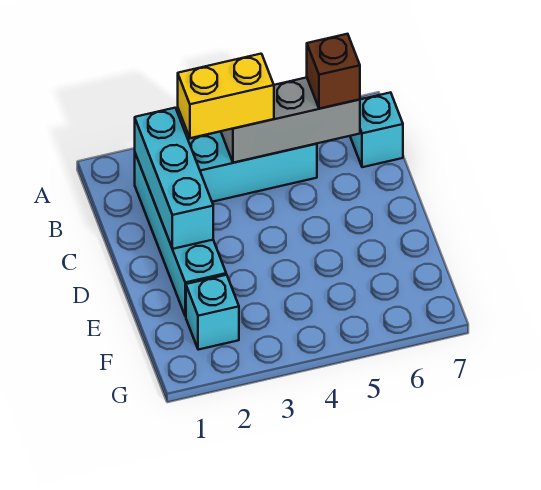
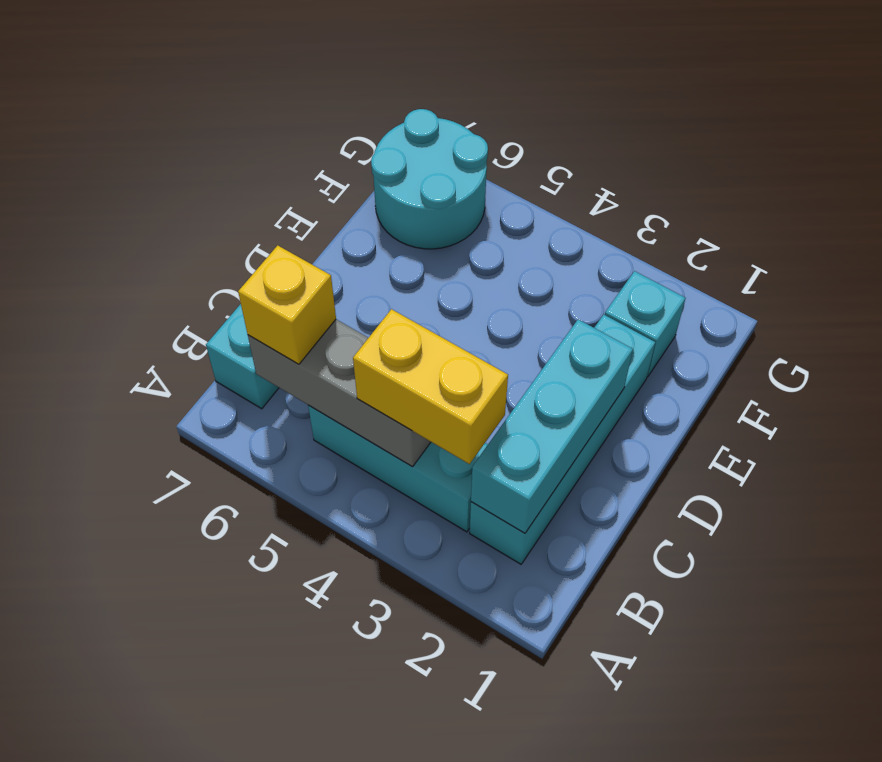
brown brick B6 level 3 -> yellow brick B6 level 3
none -> cyan round brick F6:G7 level 1

